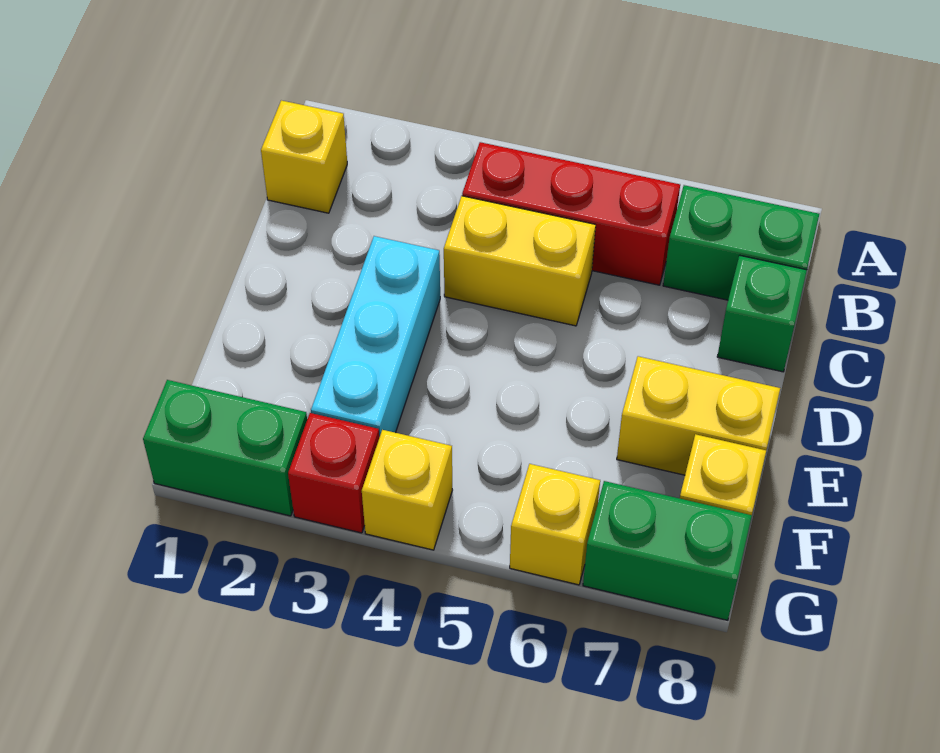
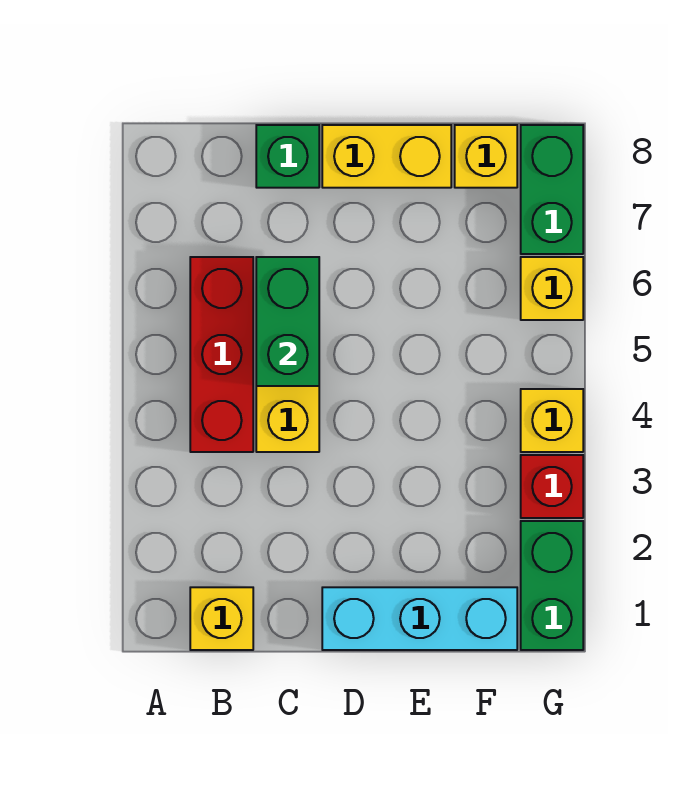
green brick B7:B8 level 1 -> green brick C5:C6 level 2
cyan brick D3:F3 level 1 -> cyan brick D1:F1 level 1
yellow brick E7:E8 level 1 -> yellow brick D8:E8 level 1

